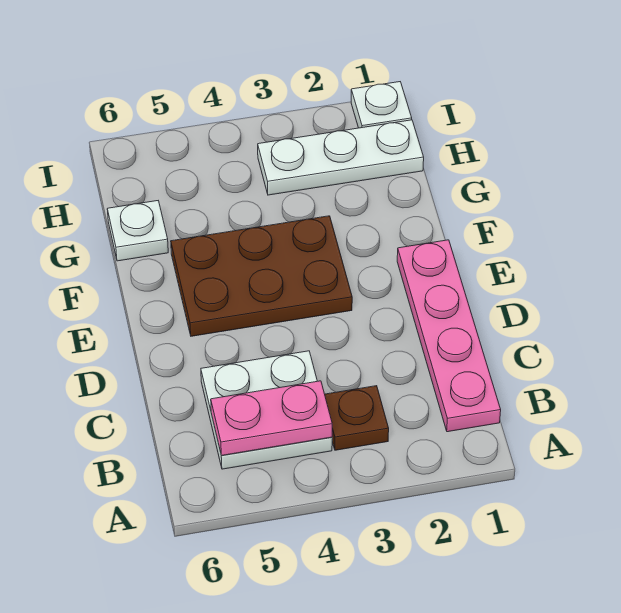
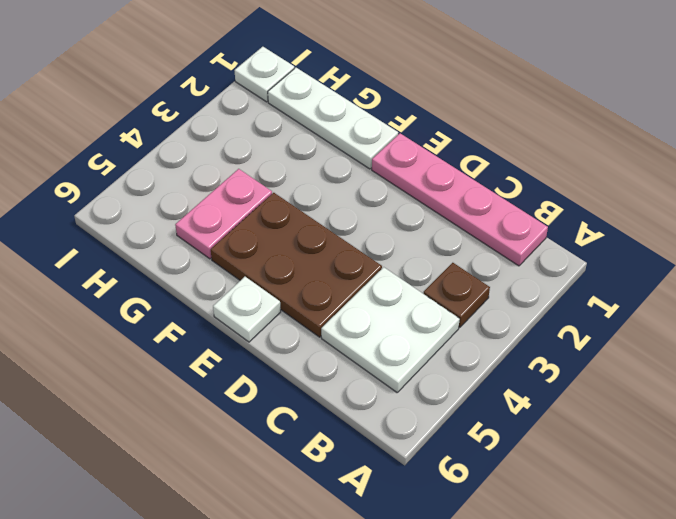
pink plate B4:B5 level 2 -> pink plate G4:G5 level 1
brown plate E3:F5 level 1 -> brown plate D4:F5 level 1
white plate G6 level 1 -> white plate E6 level 1
white plate H1:H3 level 1 -> white plate F1:H1 level 1

